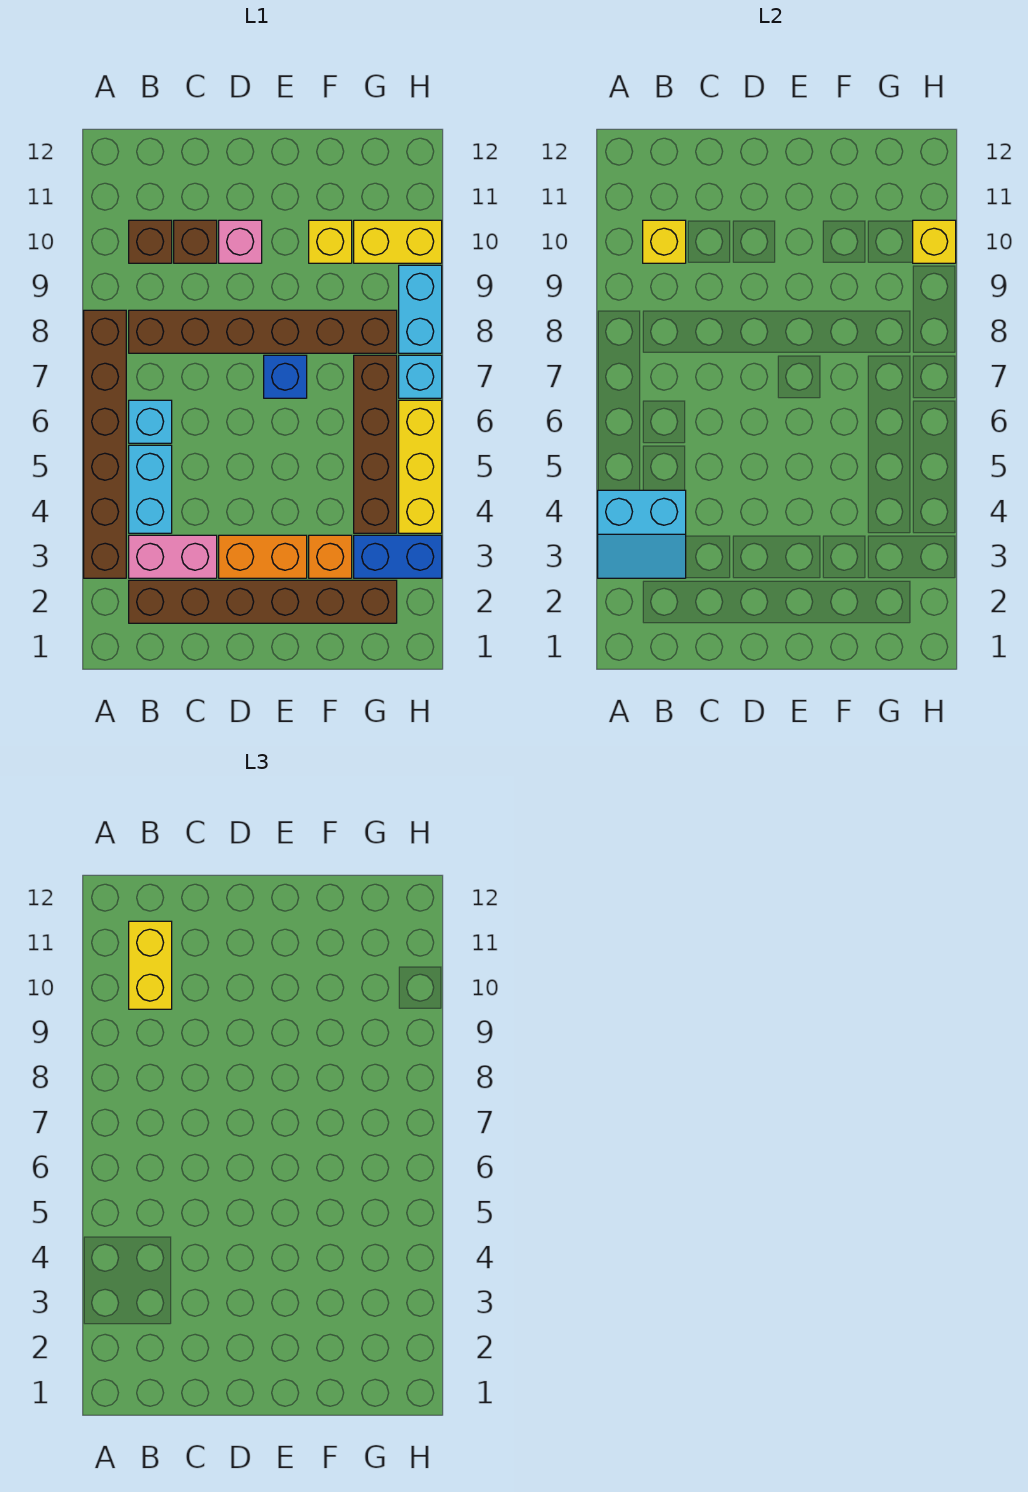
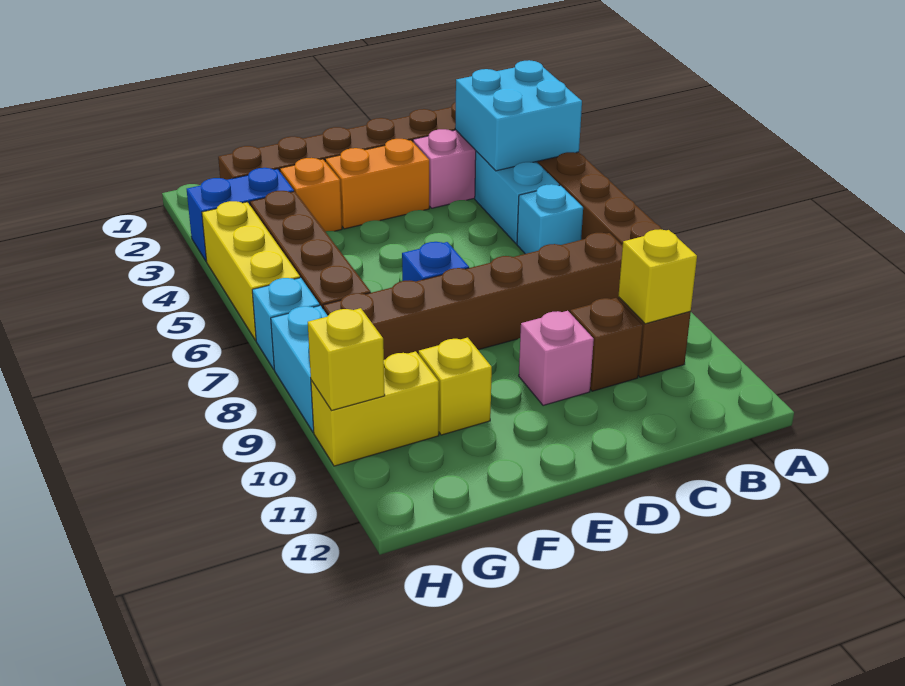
cyan slope A3:B4 level 2 top 4 -> cyan brick A3:B4 level 2
yellow brick B10:B11 level 3 -> none

